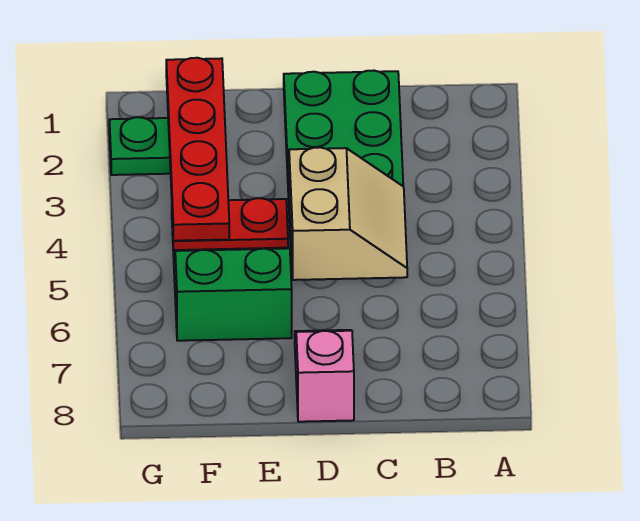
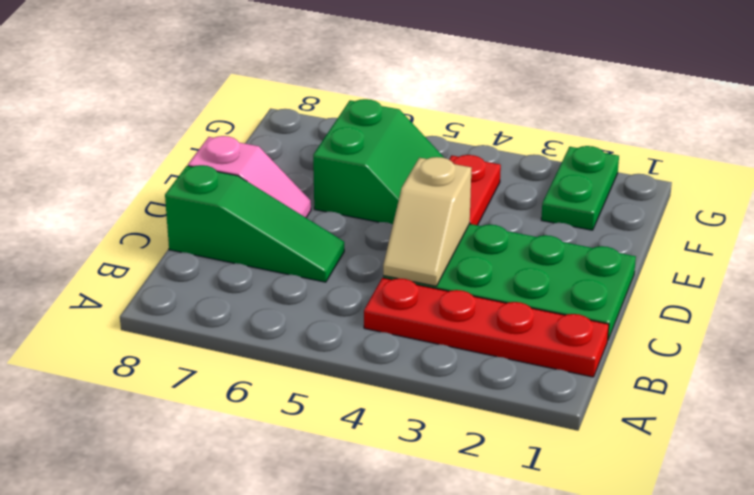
tan slope C4:D5 level 2 top D -> tan slope C4:D4 level 2 top D
none -> green slope C6:C8 level 1 top 8
red plate F1:F4 level 2 -> red plate B1:B4 level 1

